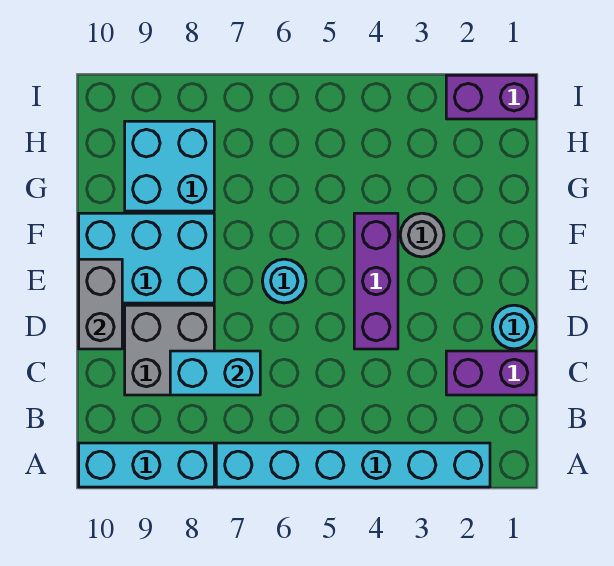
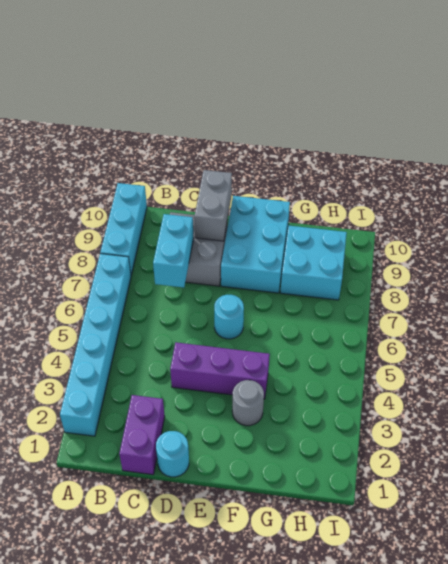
grey brick D10:E10 level 2 -> grey brick D9:D10 level 2
purple brick I1:I2 level 1 -> none

